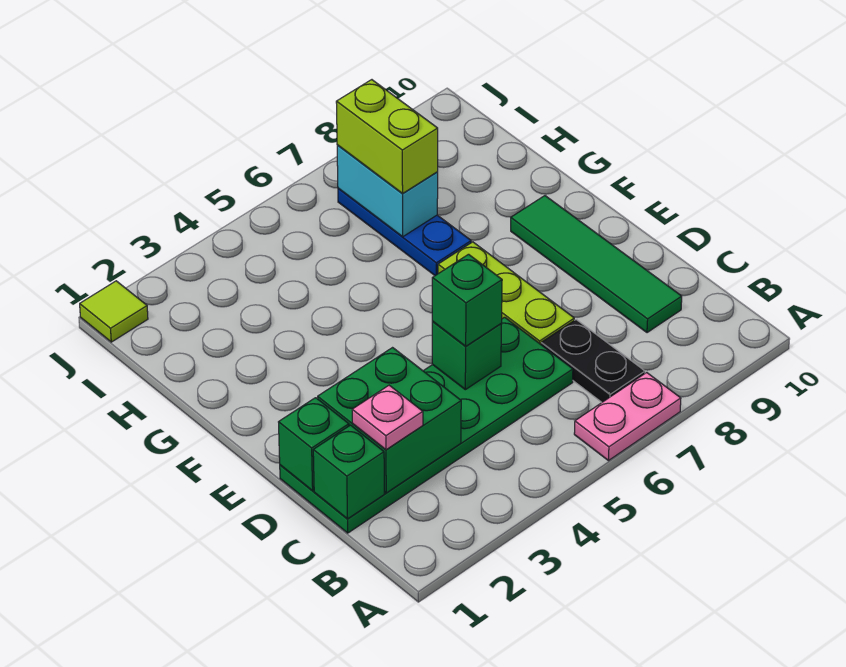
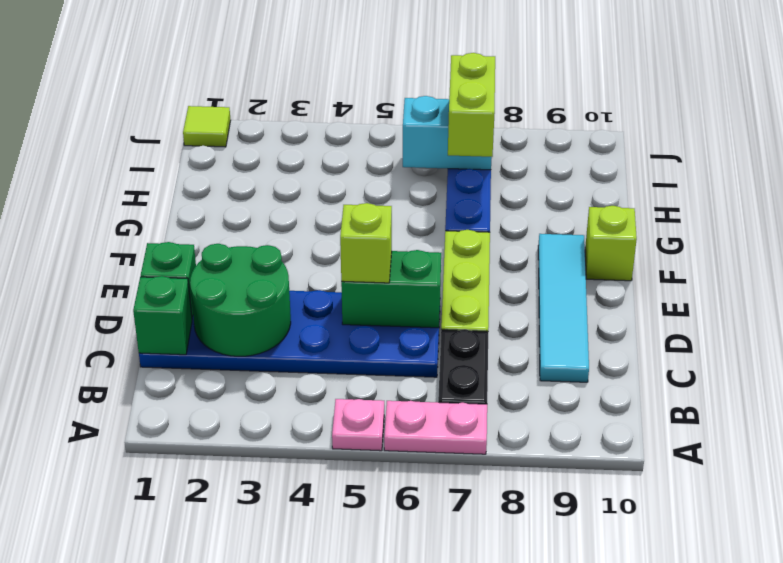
green plate C1:D6 level 1 -> blue plate C1:D6 level 1
green brick C2:D3 level 2 -> green round brick C2:D3 level 2
pink plate C2 level 3 -> pink plate A5 level 1
green tile C9:F9 level 1 -> cyan tile C9:F9 level 1
green brick D5 level 2 -> green brick D5:D6 level 2
green brick D5 level 3 -> lime brick D5 level 3
none -> lime brick F10 level 1
cyan brick H7:I7 level 2 -> cyan brick I6:I7 level 2

